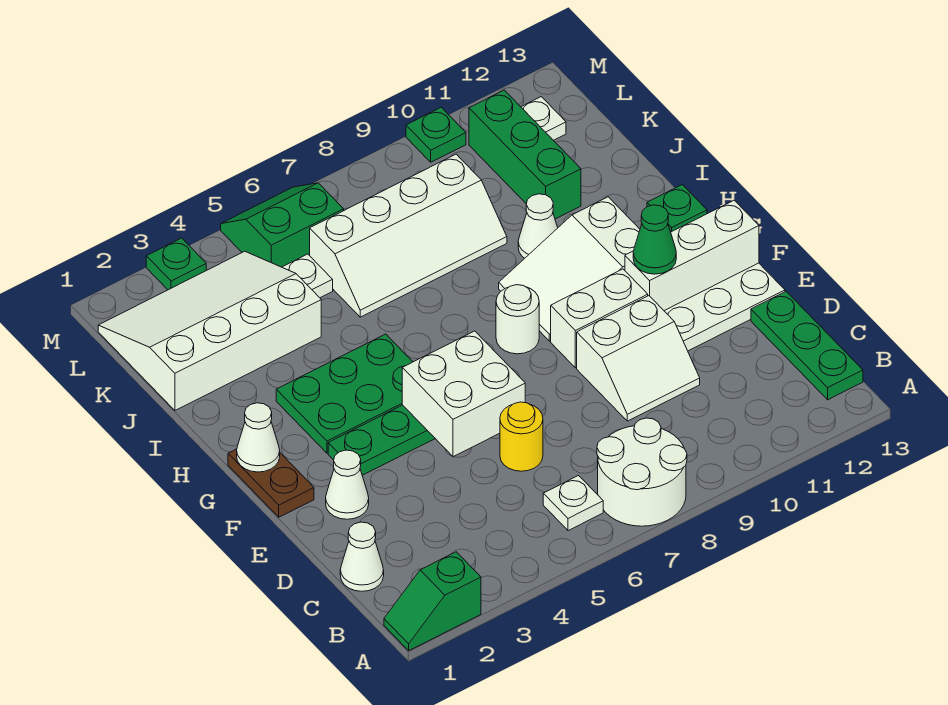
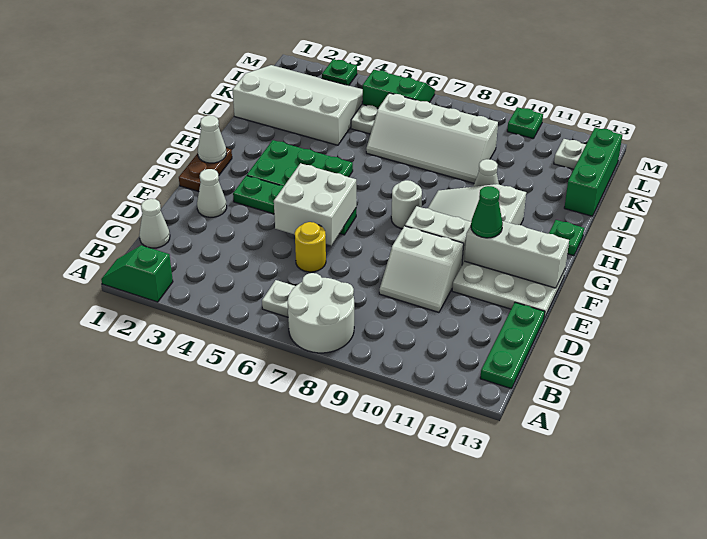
green brick J11:L11 level 1 -> green brick J13:L13 level 1

